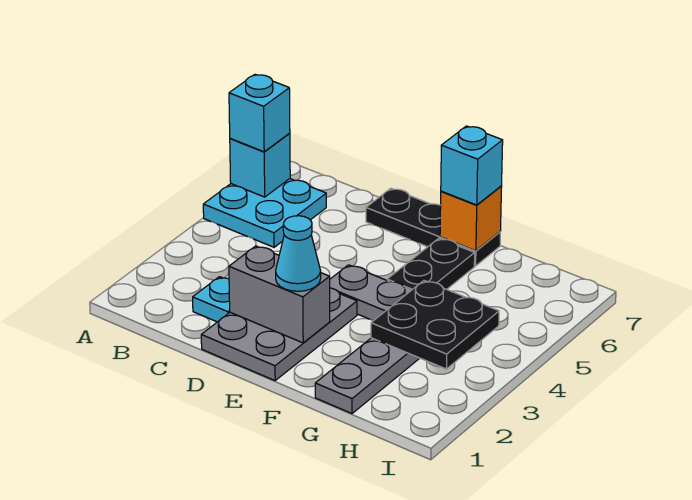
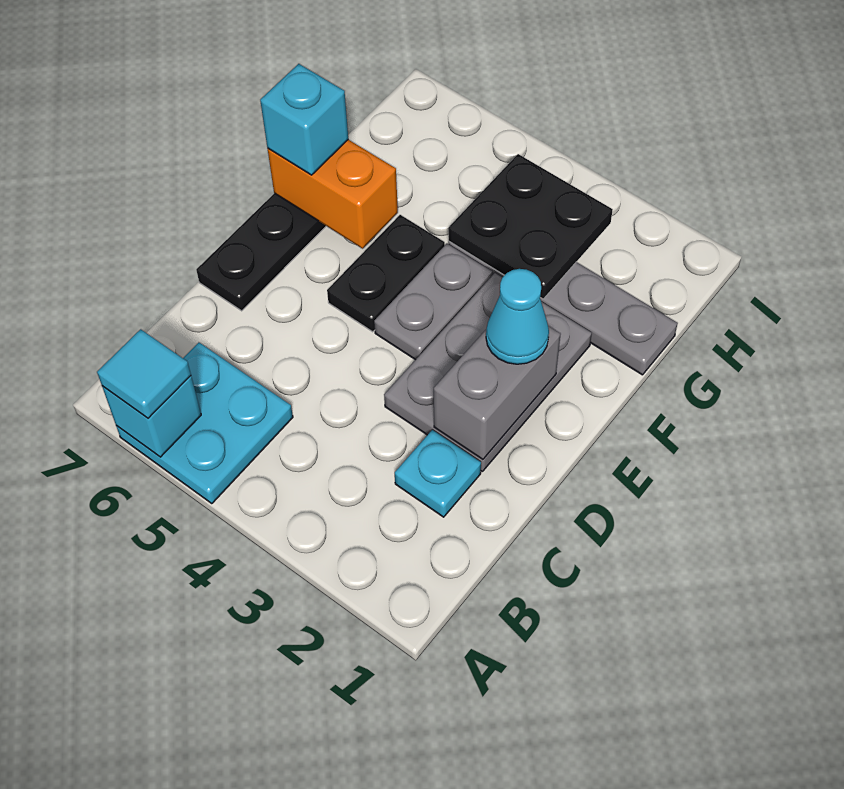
cyan brick A6 level 3 -> cyan tile A6 level 3
grey plate D1:E3 level 1 -> grey plate D2:F3 level 1
black plate F5:F6 level 1 -> black plate E5:F5 level 1
orange brick F7 level 2 -> orange brick F6:F7 level 2

